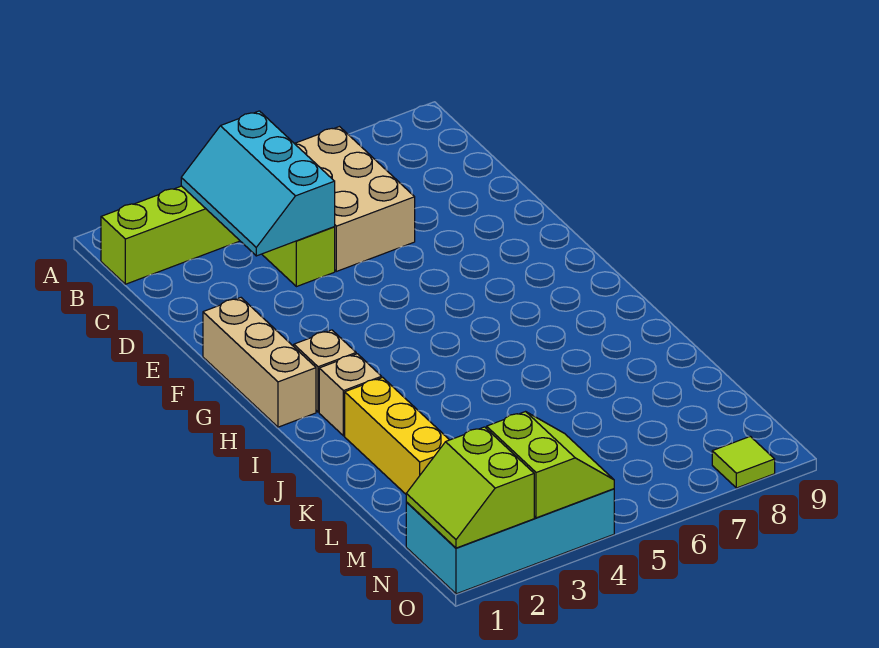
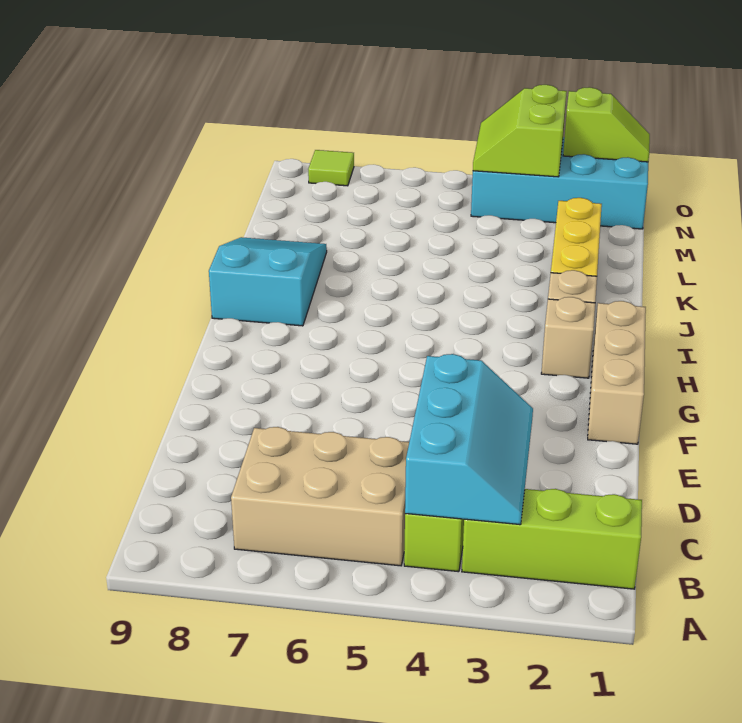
tan brick B5:D6 level 1 -> tan brick B5:C7 level 1
none -> cyan slope I8:K9 level 1 top I
lime slope N1:O2 level 2 top 2 -> lime slope O1:O2 level 2 top 2

